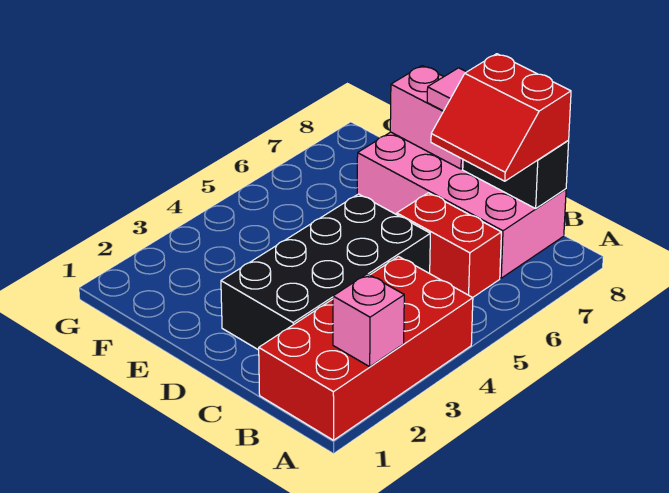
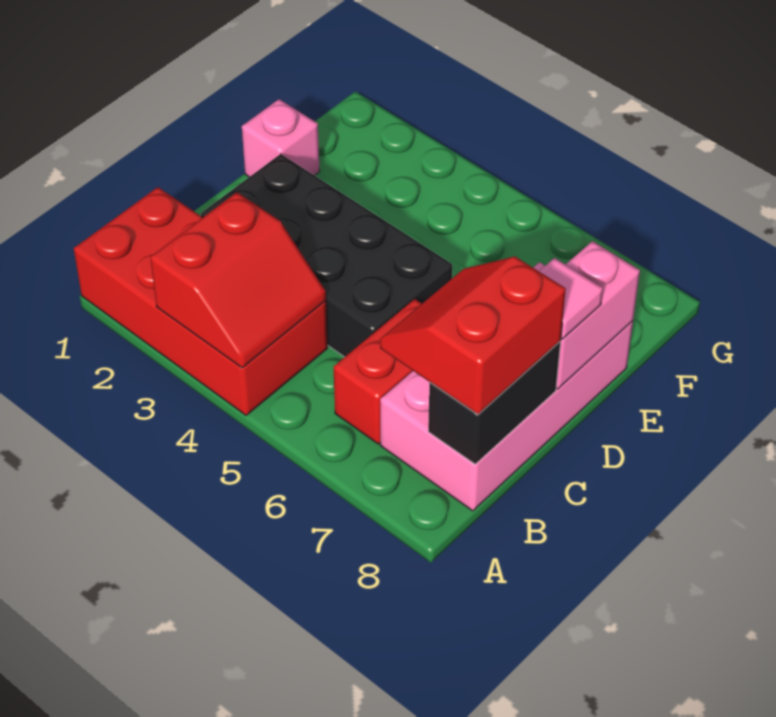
pink brick A2 level 2 -> pink brick E1 level 1
none -> red slope A3:B4 level 2 top 3

